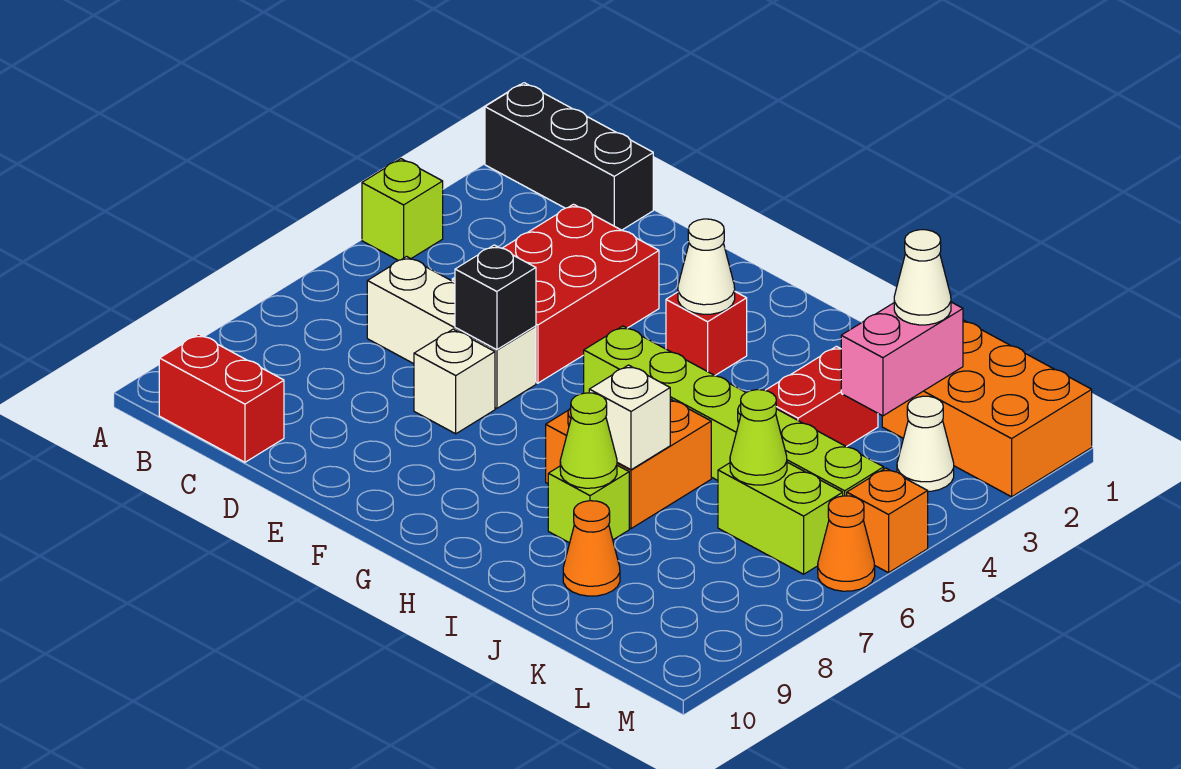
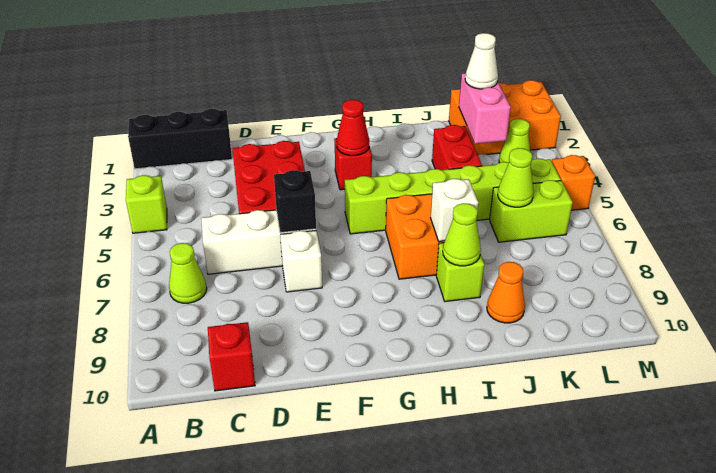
none -> lime cone B7 level 1
red brick B10:C10 level 1 -> red brick C10 level 1
white cone G3 level 2 -> red cone G3 level 2
white cone L3 level 1 -> lime cone L3 level 1
orange cone M6 level 1 -> none

